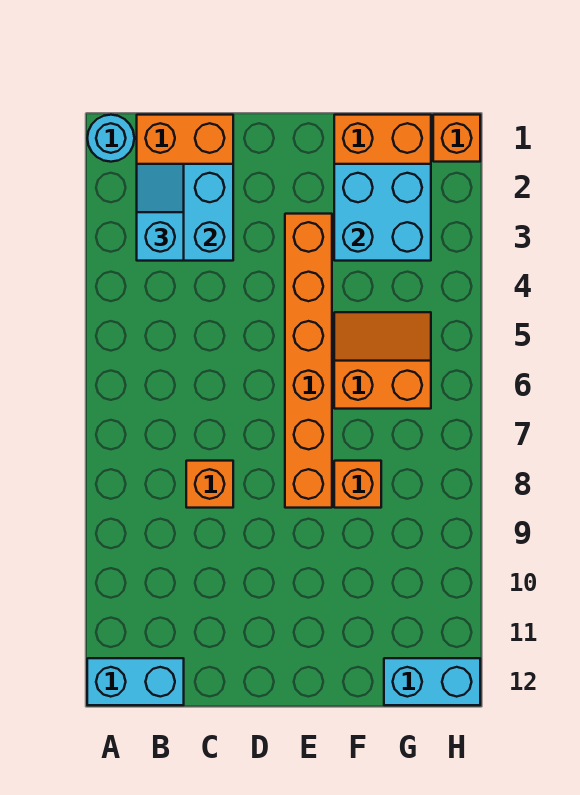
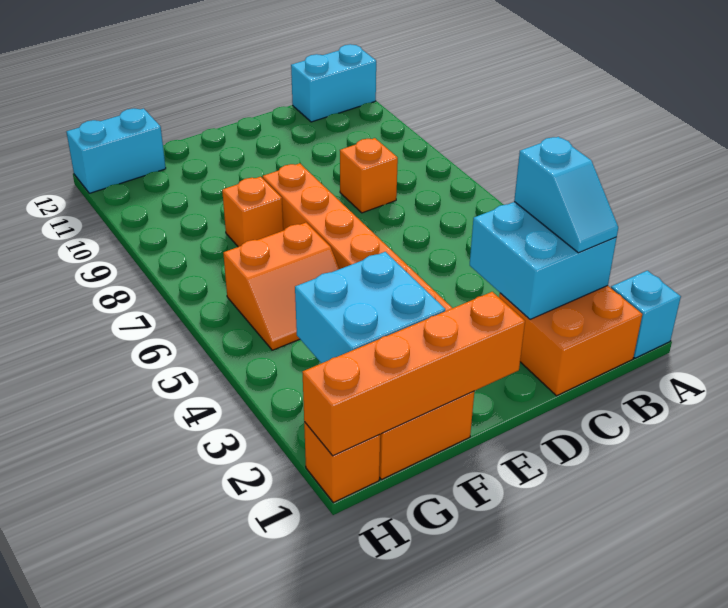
cyan round brick A1 level 1 -> cyan brick A1 level 1
none -> orange brick E1:H1 level 2

